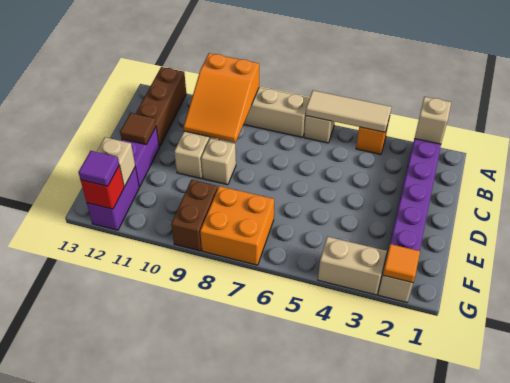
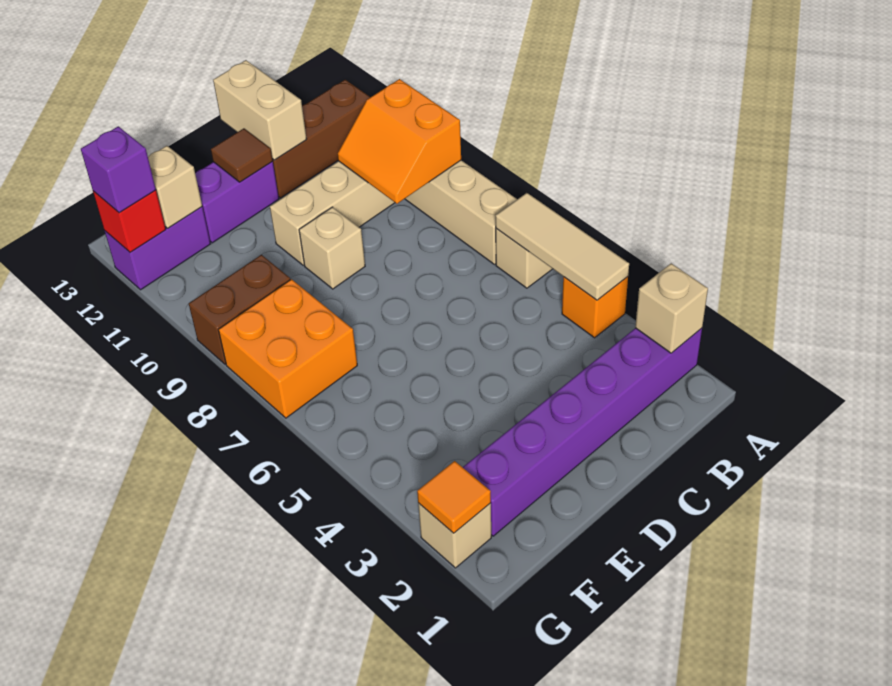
orange slope A9:C10 level 2 top A -> orange slope A9:B10 level 2 top A
tan brick G3:G4 level 1 -> tan brick C12:C13 level 2
purple tile G12 level 3 -> purple brick G12 level 3

